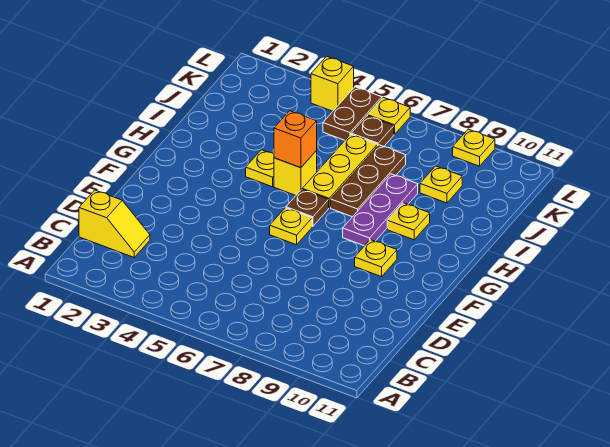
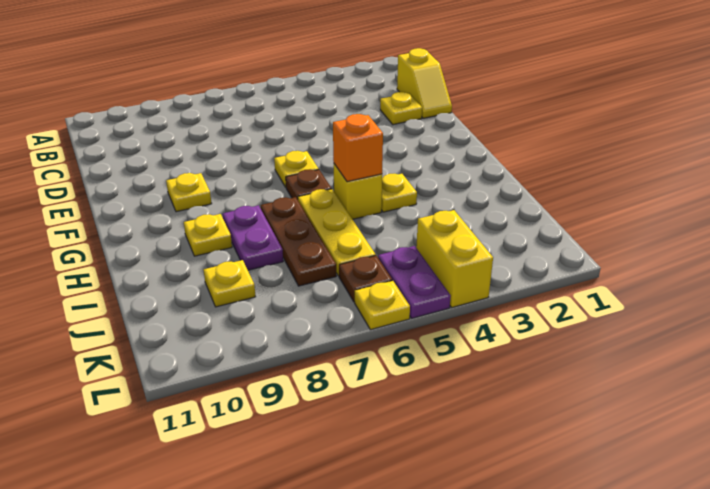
yellow slope C1:C2 level 1 top 1 -> yellow slope C1:D1 level 1 top C
purple plate G8:I8 level 1 -> purple plate H8:I8 level 1
brown plate K5:L5 level 1 -> purple plate K5:L5 level 1
yellow brick L4 level 1 -> yellow brick K4:L4 level 1
yellow plate L9 level 1 -> yellow plate D2 level 1

